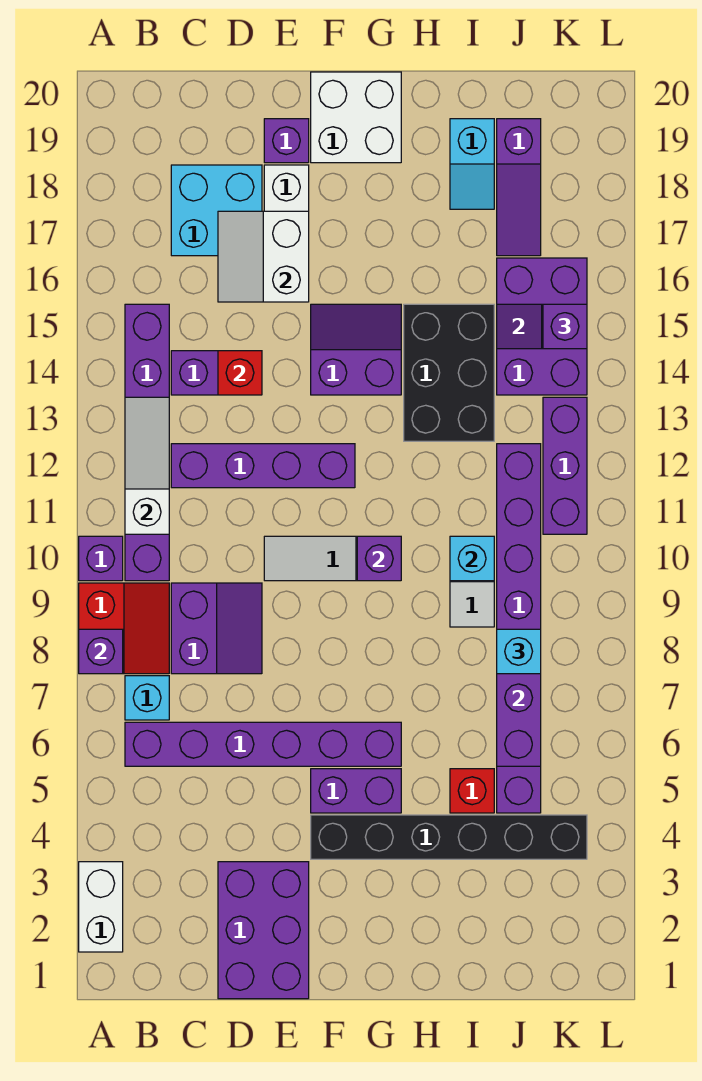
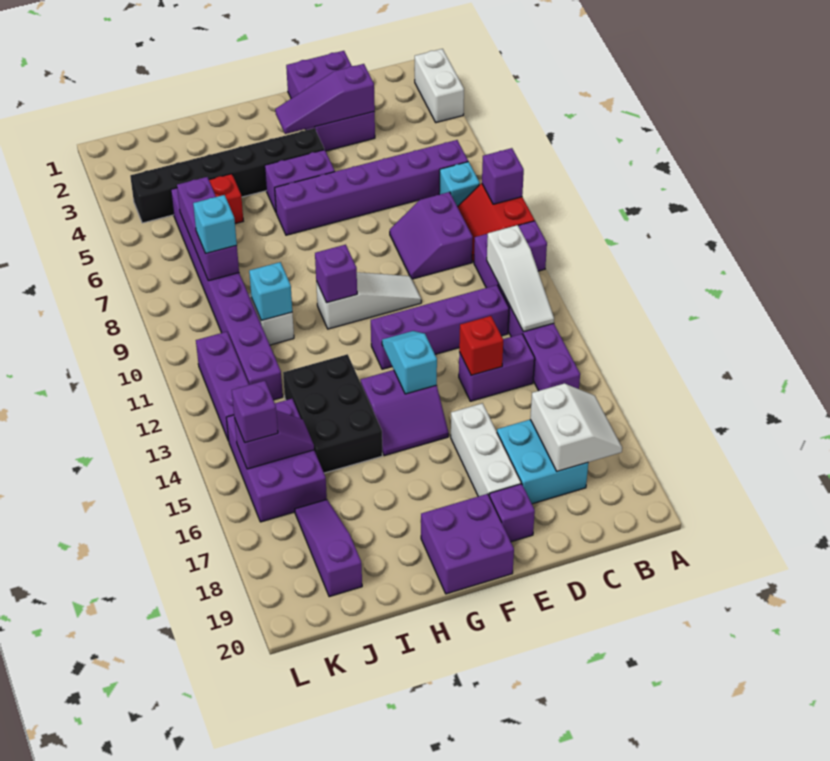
none -> purple slope D3:F3 level 2 top D
white slope D16:E17 level 2 top E -> white slope B17:C18 level 2 top C
white brick F19:G20 level 1 -> purple brick F19:G20 level 1
cyan slope I18:I19 level 1 top 19 -> cyan slope F13:F14 level 2 top 14

